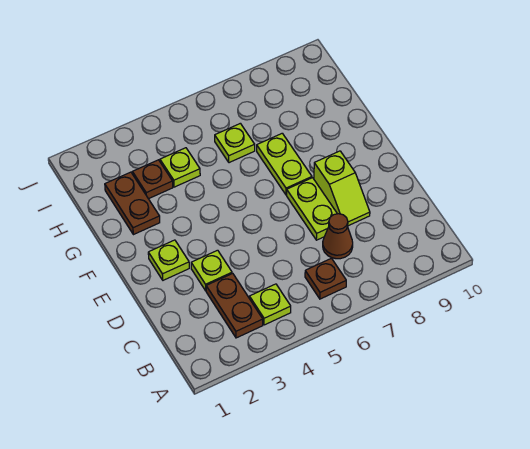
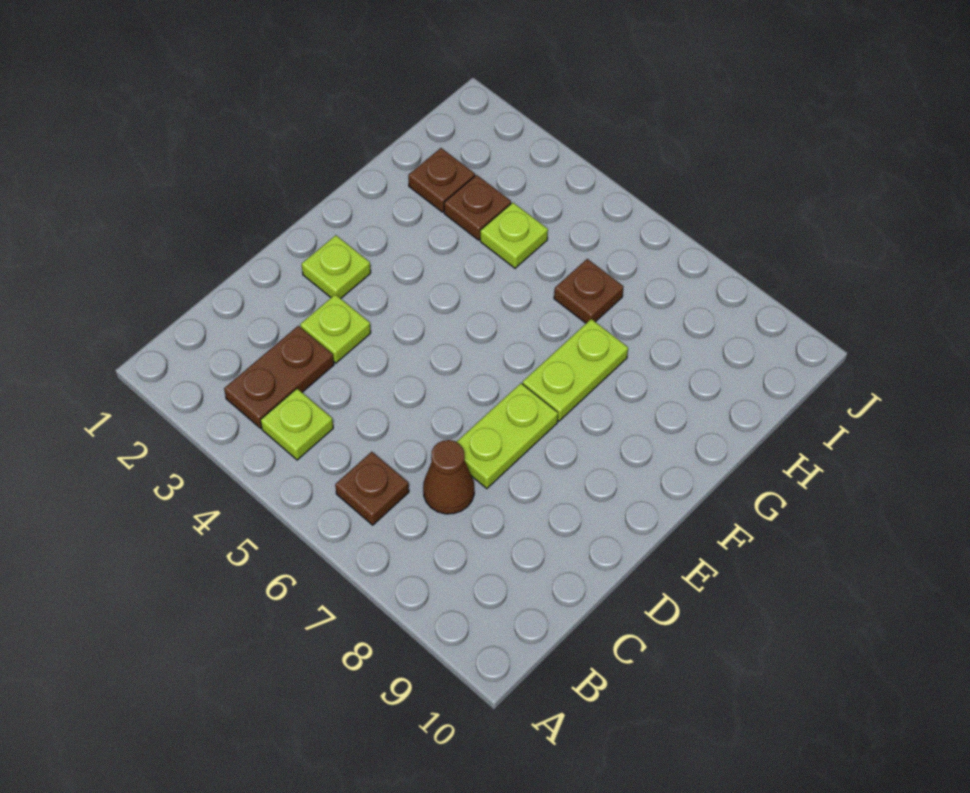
lime slope D8:E8 level 1 top E -> none
brown plate G2:H2 level 1 -> brown plate H2 level 1
lime plate H6 level 1 -> brown plate H6 level 1

